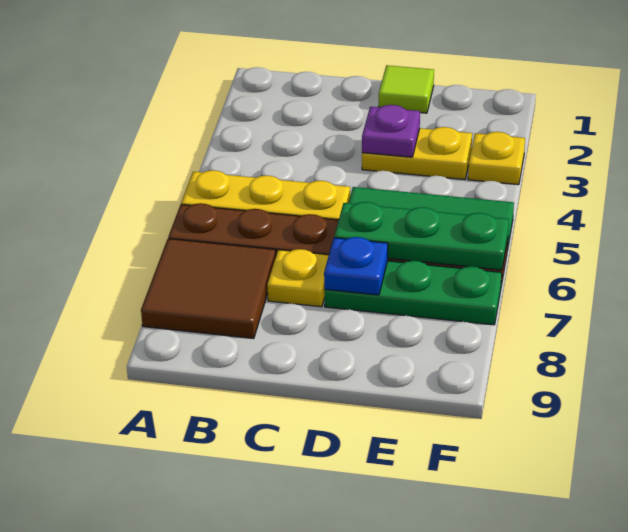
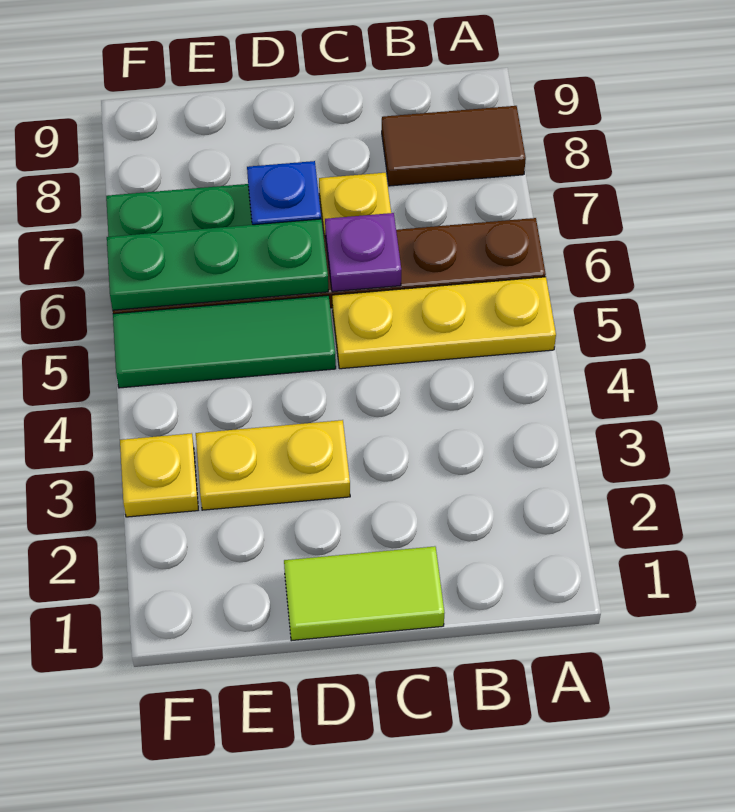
brown tile A7:B8 level 1 -> brown tile A8:B8 level 1
lime tile D1 level 1 -> lime tile C1:D1 level 1
purple plate D3 level 2 -> purple plate C6 level 2

